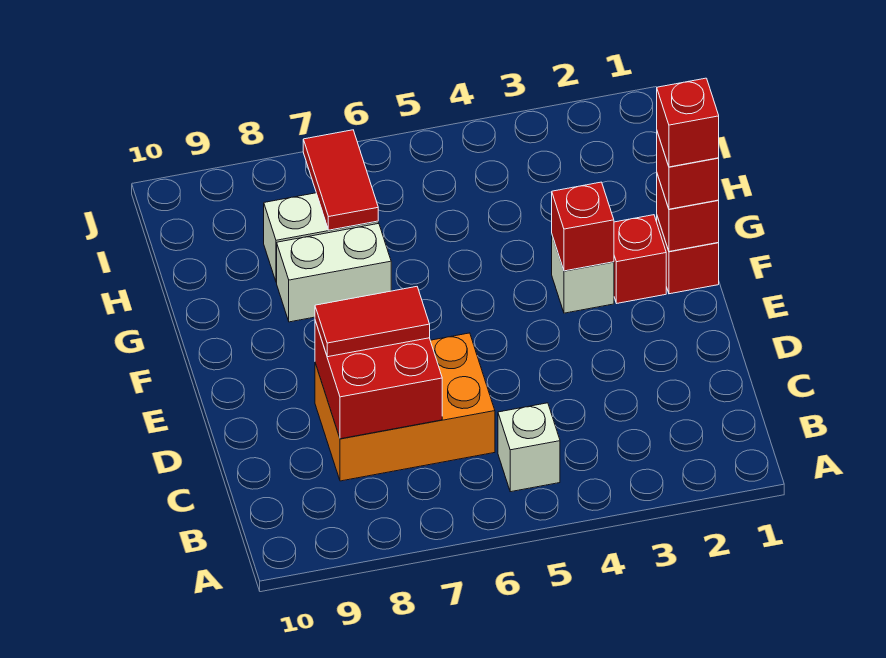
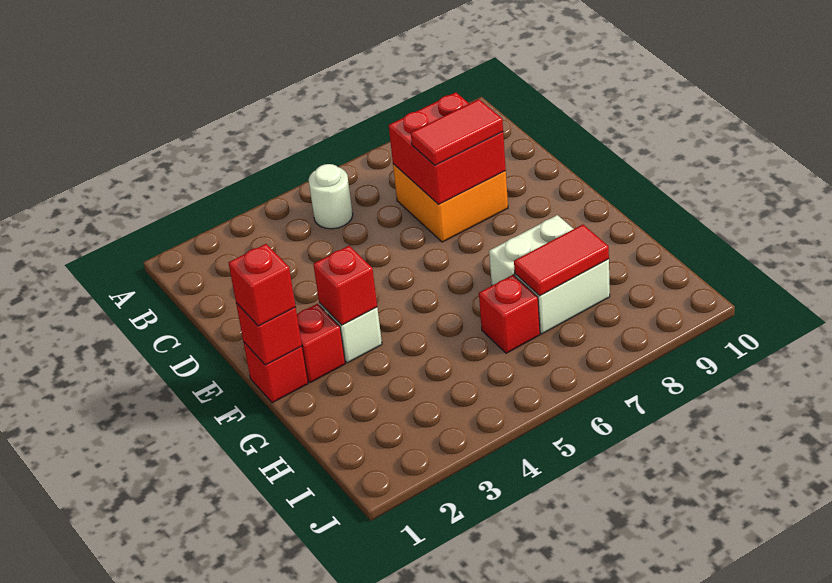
white brick B5 level 1 -> white round brick B5 level 1
orange brick C6:D8 level 1 -> orange brick C7:D8 level 1
red brick F1 level 4 -> red brick H6 level 1
red tile H7:I7 level 2 -> red tile H7:H8 level 2

